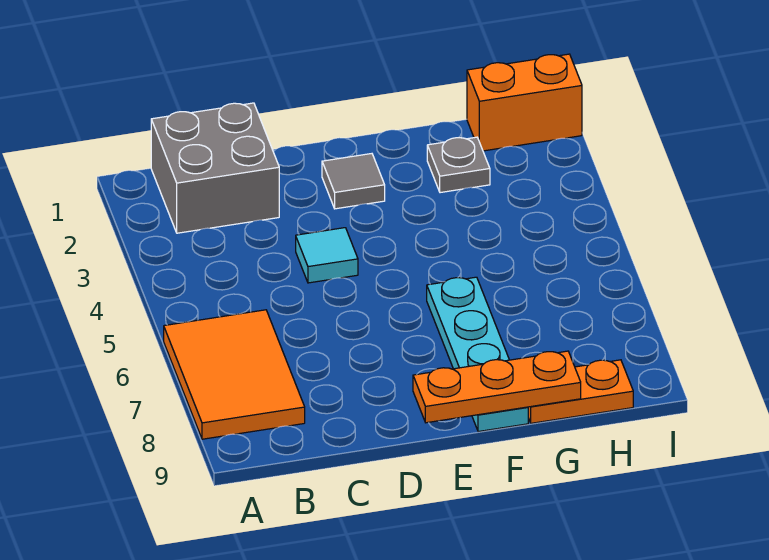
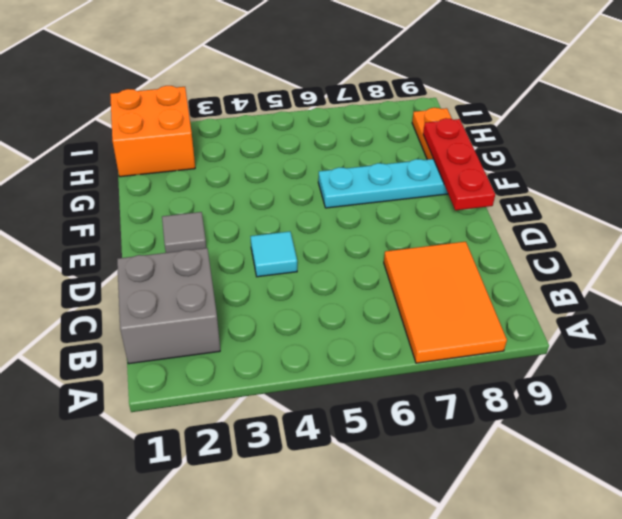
orange tile A6:B8 level 1 -> orange tile A7:C8 level 1
orange plate E9:G9 level 2 -> red plate E9:G9 level 2
grey plate G2 level 1 -> none
orange brick H1:I1 level 1 -> orange brick H1:I2 level 1

